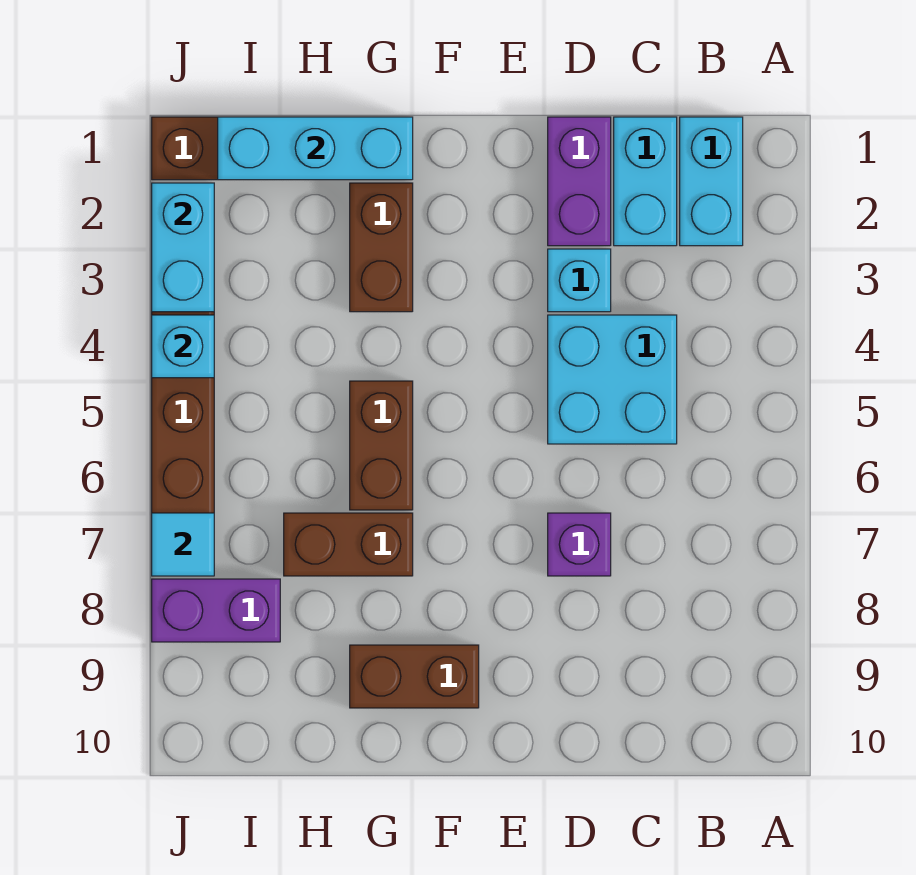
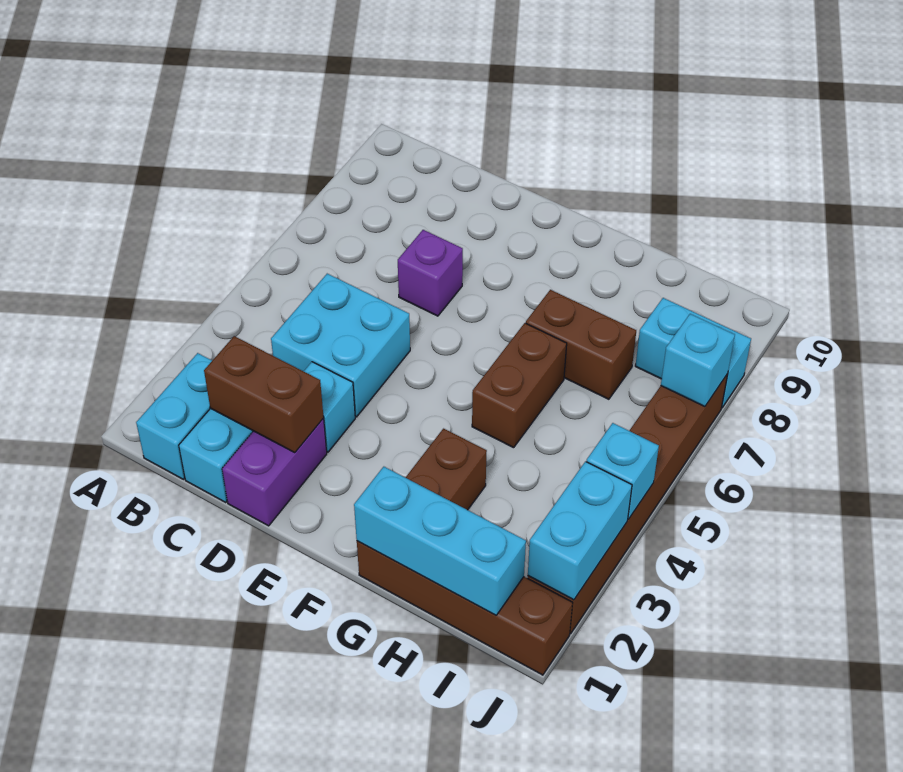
brown brick F9:G9 level 1 -> brown brick C2:D2 level 2
purple brick I8:J8 level 1 -> cyan brick I8:J8 level 1
cyan tile J7 level 2 -> cyan brick J7 level 2

